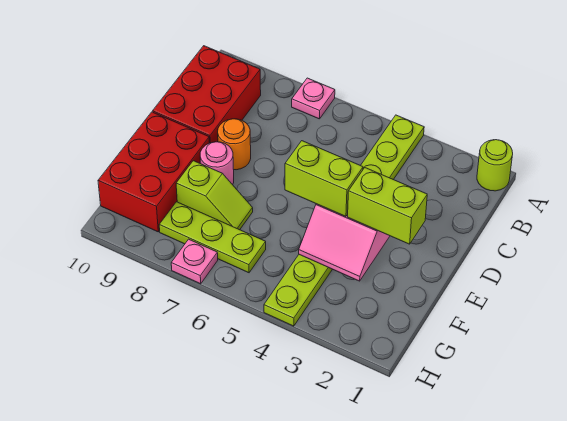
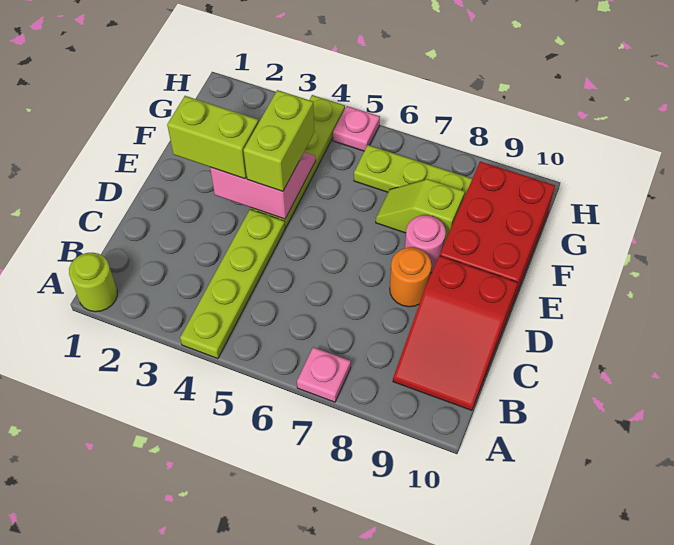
red brick B9:D10 level 1 -> red slope B9:D10 level 1 top D
lime brick E4:E5 level 3 -> lime brick E4:F4 level 3
pink plate H7 level 1 -> pink plate H5 level 1

